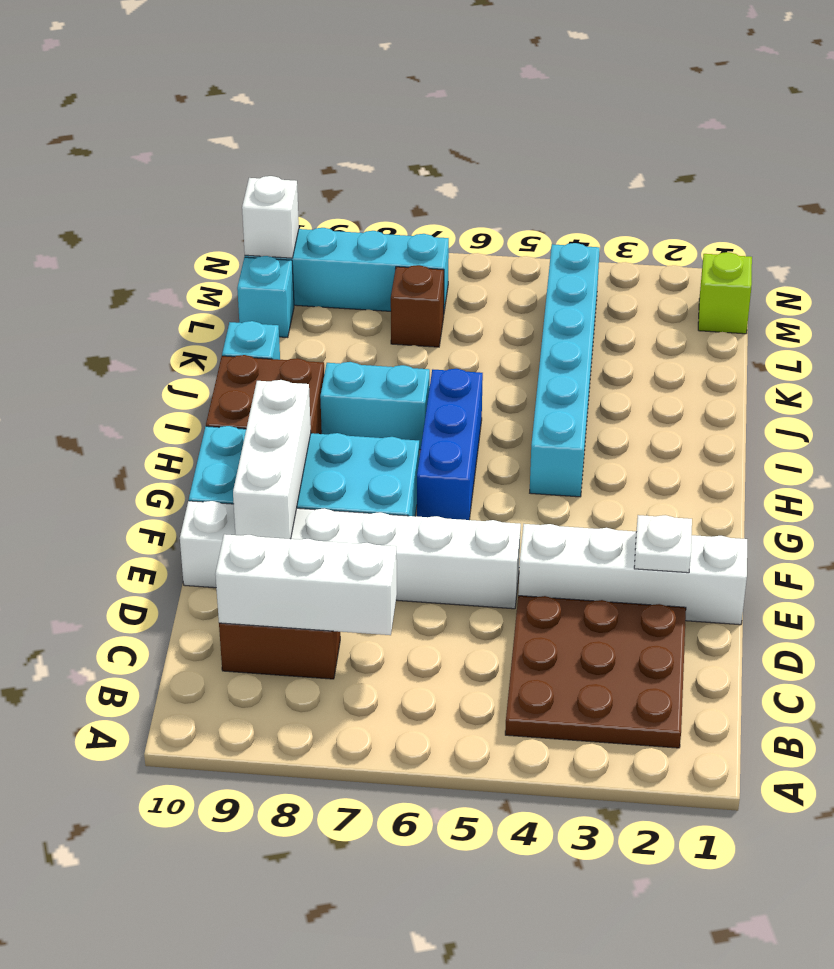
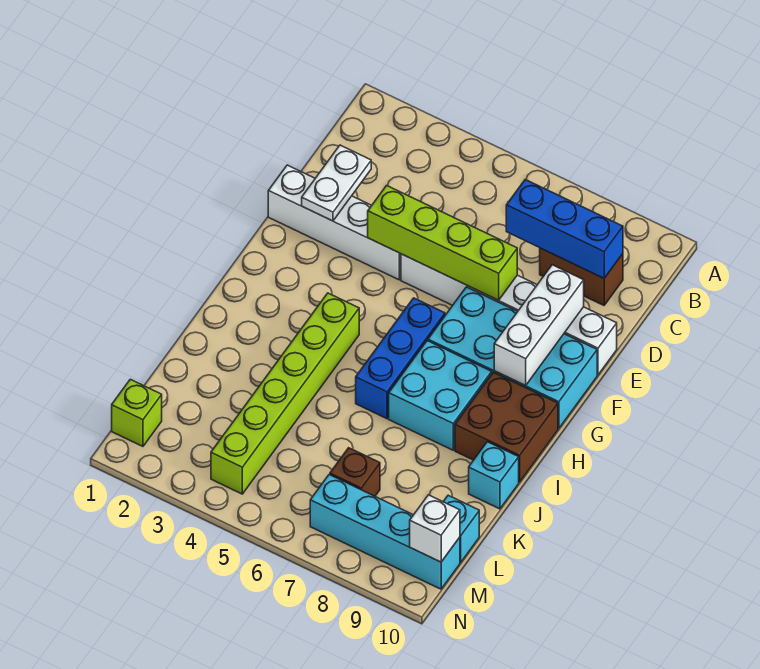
brown plate B2:D4 level 1 -> none
white brick C7:C9 level 2 -> blue brick C7:C9 level 2
white plate E2 level 2 -> white plate D2:E2 level 2
none -> lime brick E4:E7 level 2
cyan brick H4:M4 level 1 -> lime brick H4:M4 level 1
cyan brick I7:I8 level 1 -> cyan brick H7:I8 level 1

